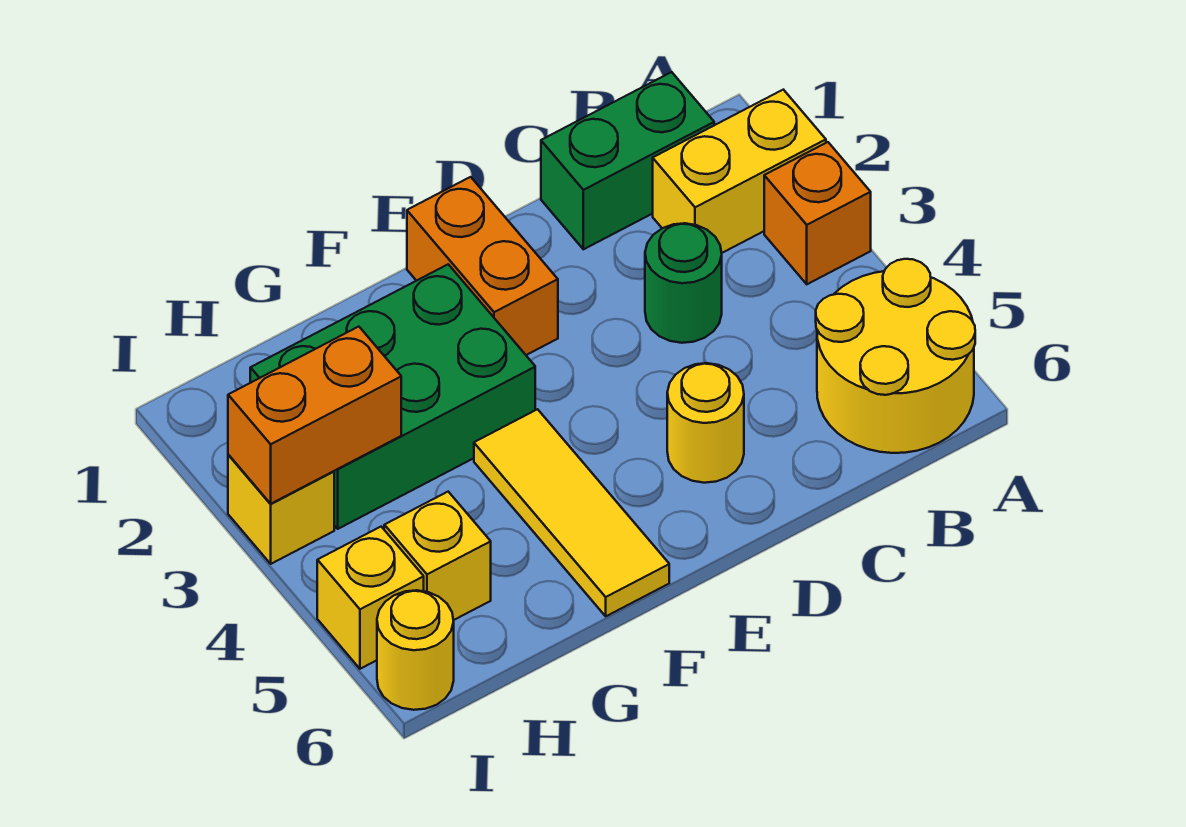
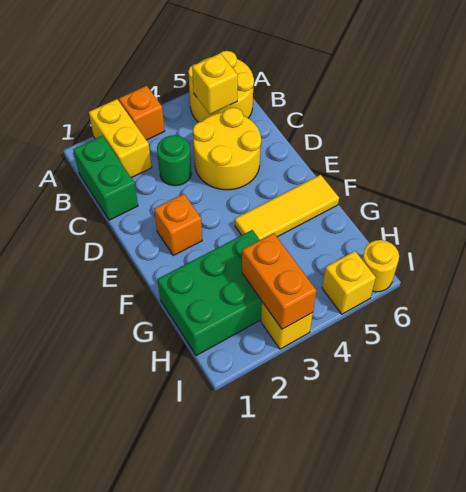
yellow round brick D5 level 1 -> yellow round brick C4:D5 level 1
orange brick E1:E2 level 1 -> orange brick E2 level 1
green brick F2:H3 level 1 -> green brick G1:H3 level 1
yellow brick H5 level 1 -> yellow brick B5 level 2

